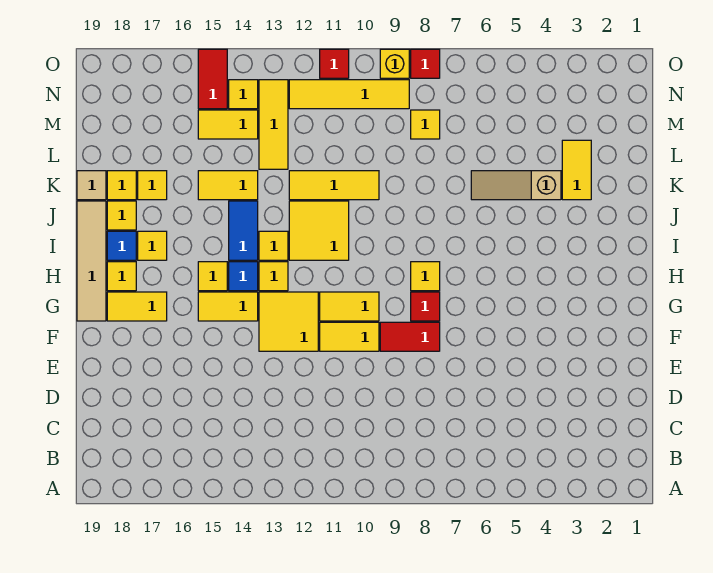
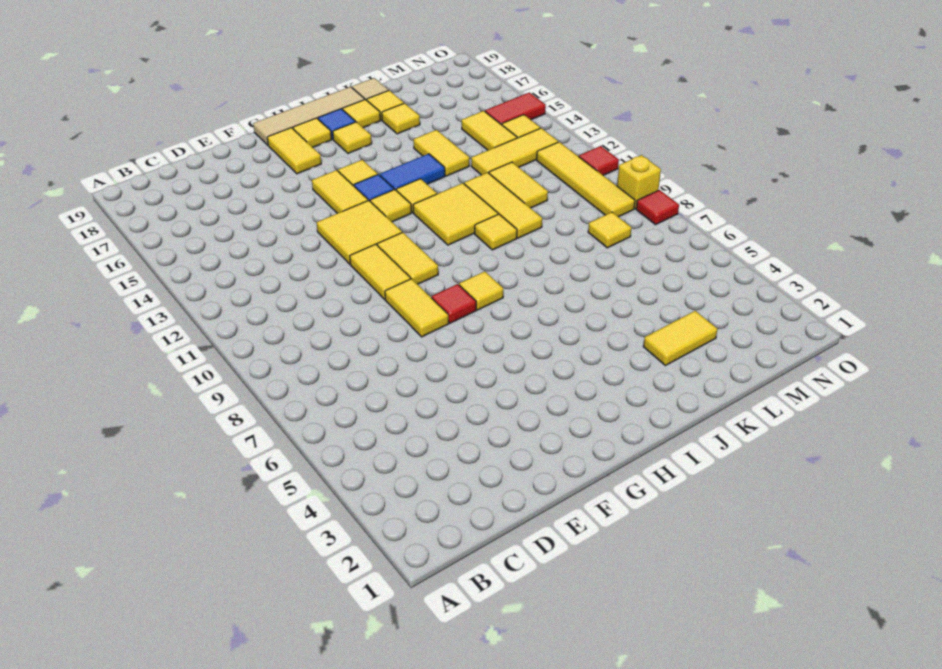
red tile F8:F9 level 1 -> yellow tile F8:F9 level 1
none -> yellow tile J10 level 1
tan slope K4:K6 level 1 top 4 -> none
none -> yellow tile L11:L12 level 1

